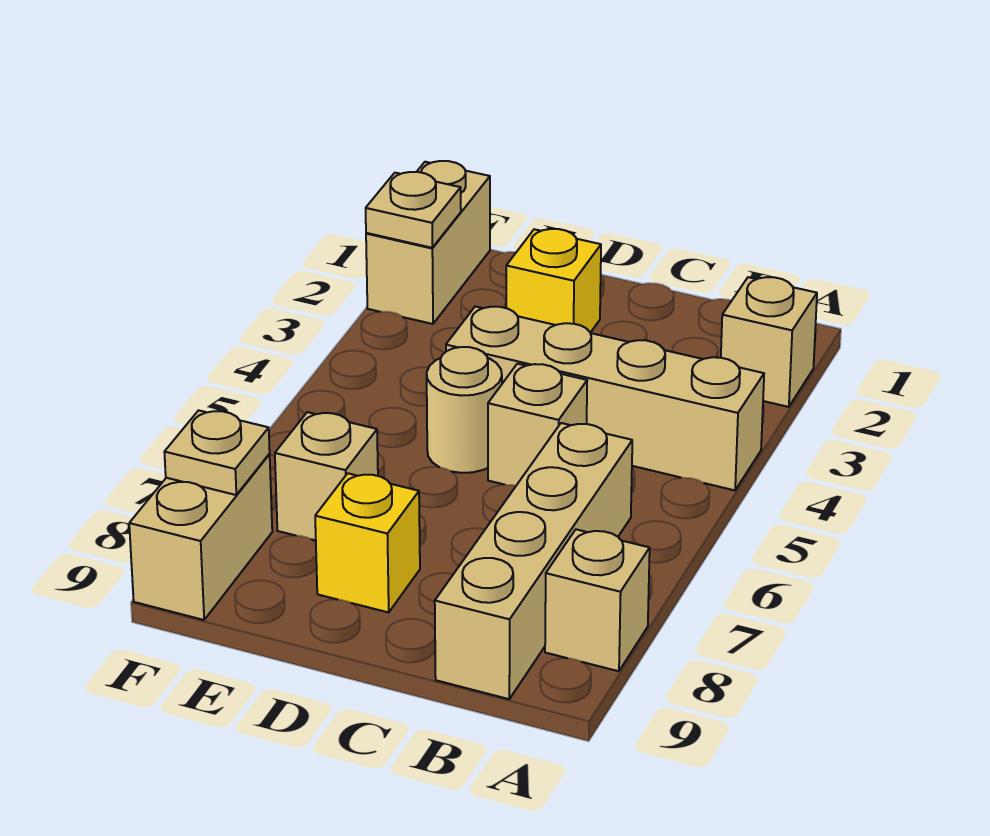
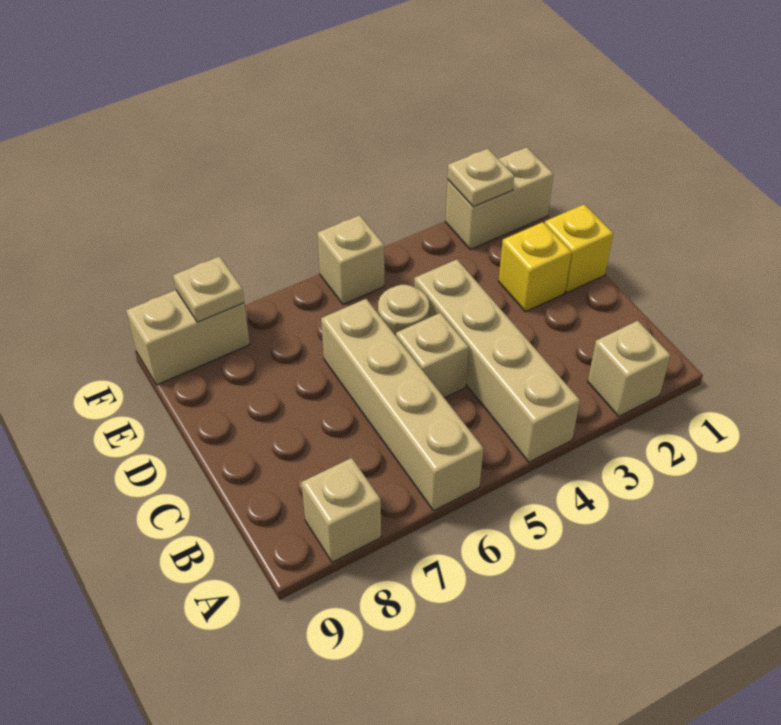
tan brick B6:B9 level 1 -> tan brick A6:D6 level 1
yellow brick D8 level 1 -> yellow brick D1 level 1
tan brick E7 level 1 -> tan brick F5 level 1

